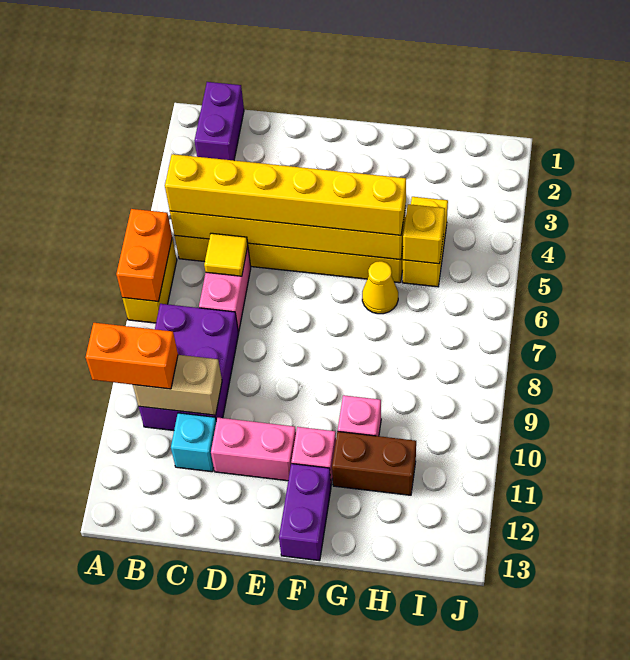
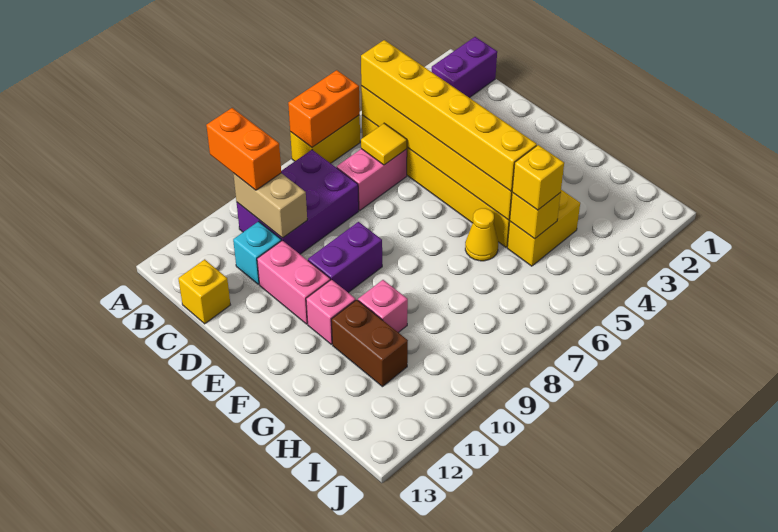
none -> yellow brick C13 level 1
purple brick F12:F13 level 1 -> purple brick E9:E10 level 1
none -> yellow brick H5 level 3

